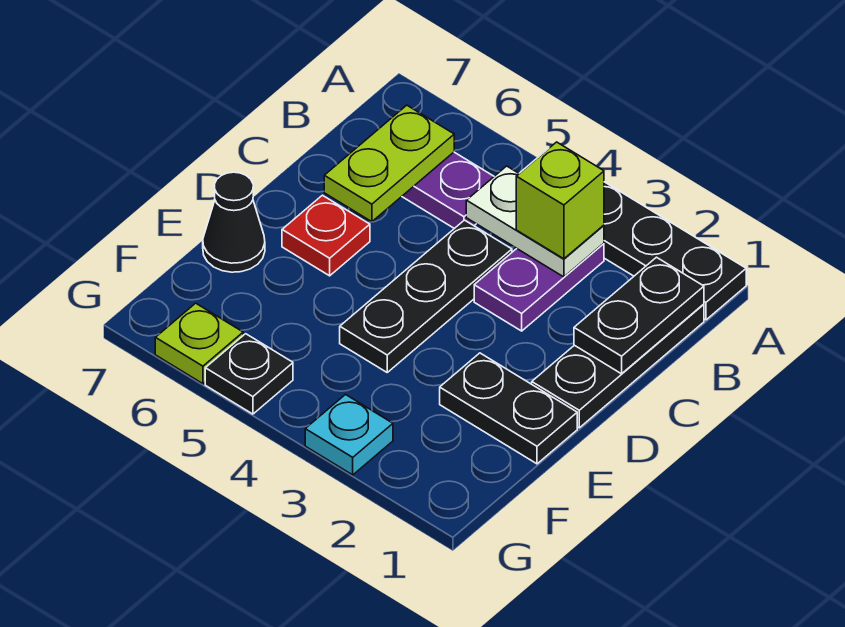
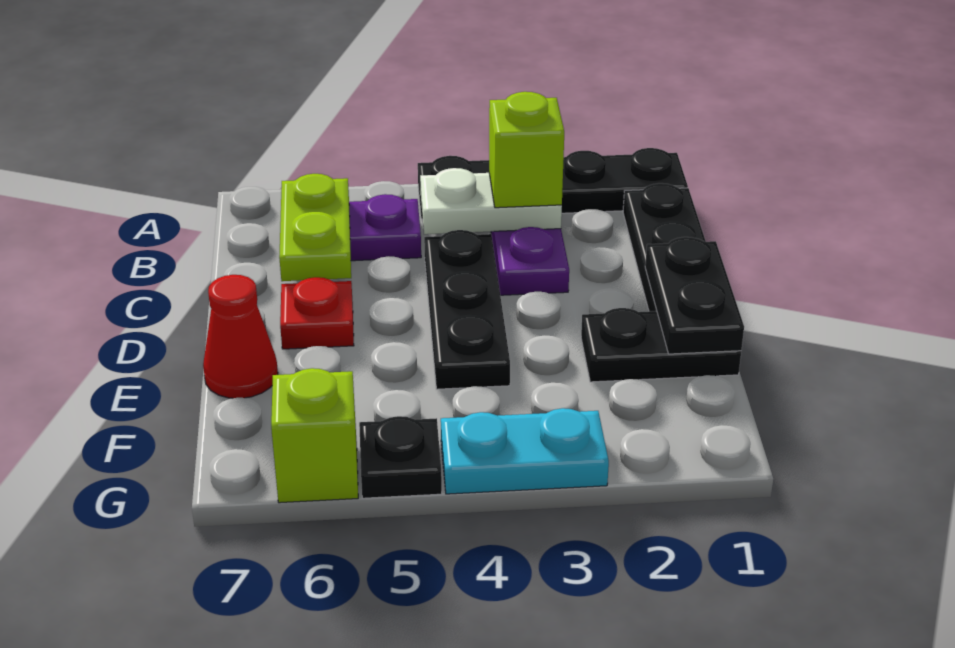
black plate B1:C1 level 2 -> black plate D1:E1 level 2
black cone E7 level 1 -> red cone E7 level 1
cyan plate G3 level 1 -> cyan plate G3:G4 level 1
lime plate G6 level 1 -> lime brick G6 level 1

